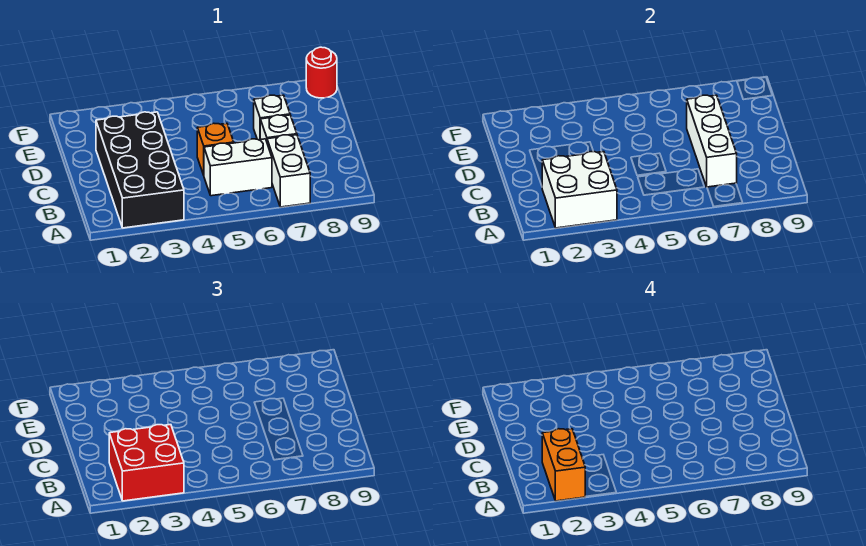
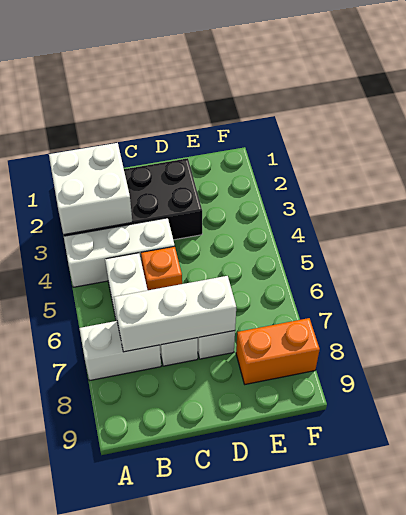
red brick A2:B3 level 3 -> none
orange brick A2:B2 level 4 -> orange brick E8:F8 level 1
none -> white brick A4:C4 level 1
red round brick F9 level 1 -> none

